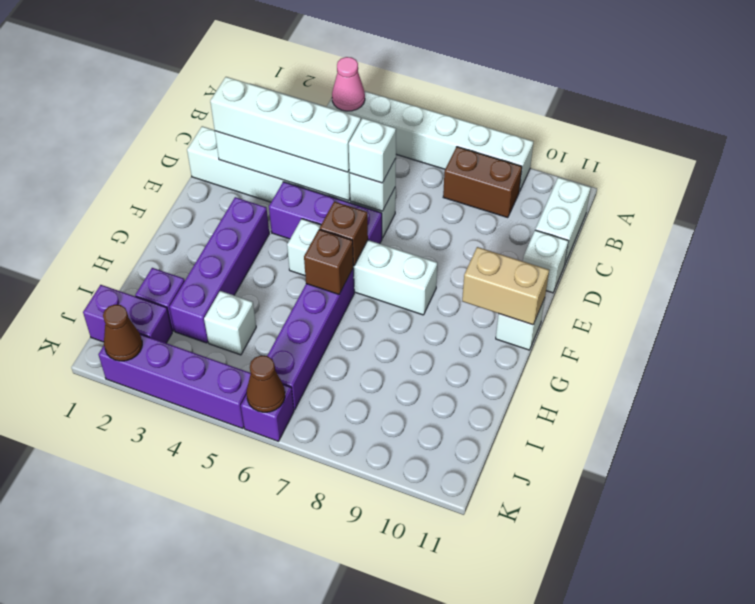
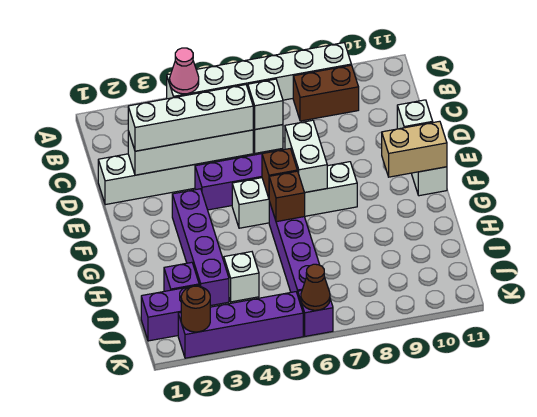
white brick B11:C11 level 1 -> white brick E7:F7 level 2
brown cone K2 level 2 -> brown round brick K2 level 2

